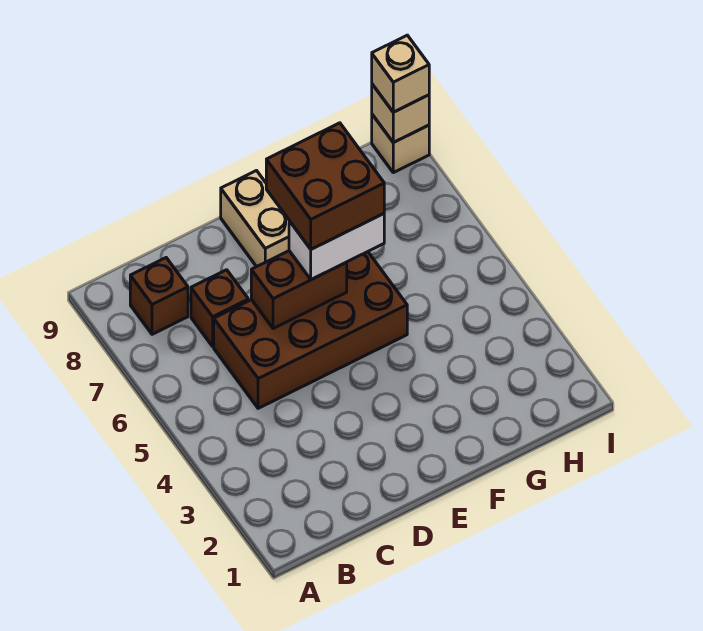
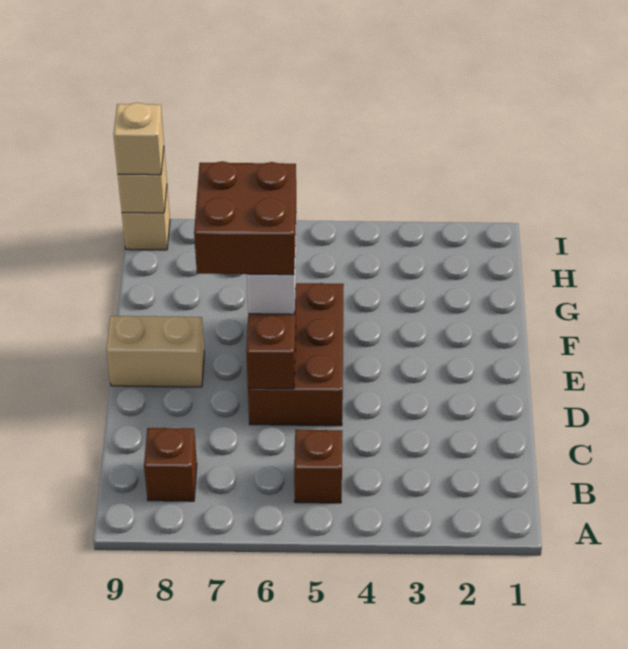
brown brick C5:F6 level 1 -> brown brick D5:F6 level 1
brown brick C7 level 1 -> brown brick B5 level 1

